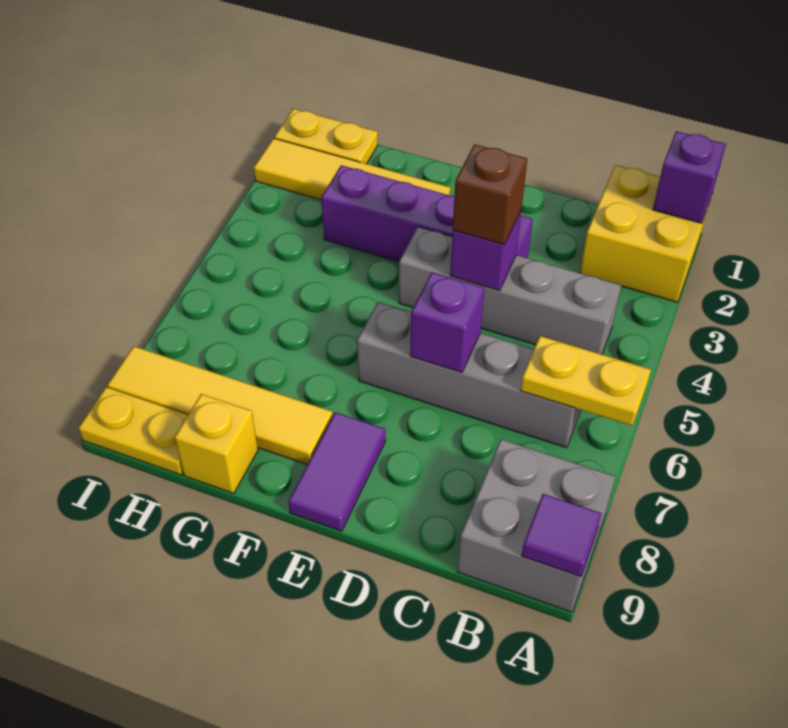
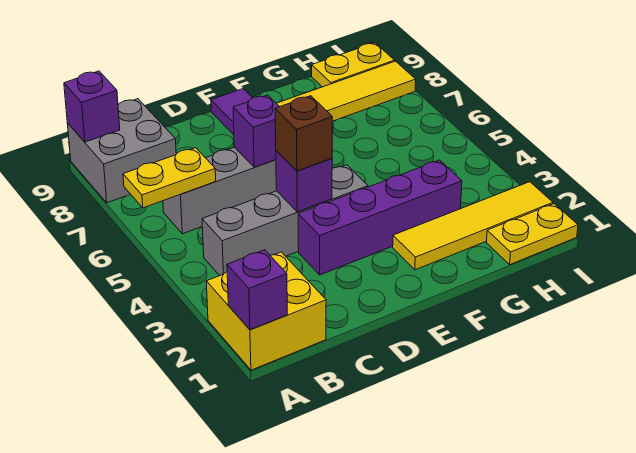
purple tile A9 level 2 -> purple brick A9 level 2
yellow brick G9 level 1 -> none

